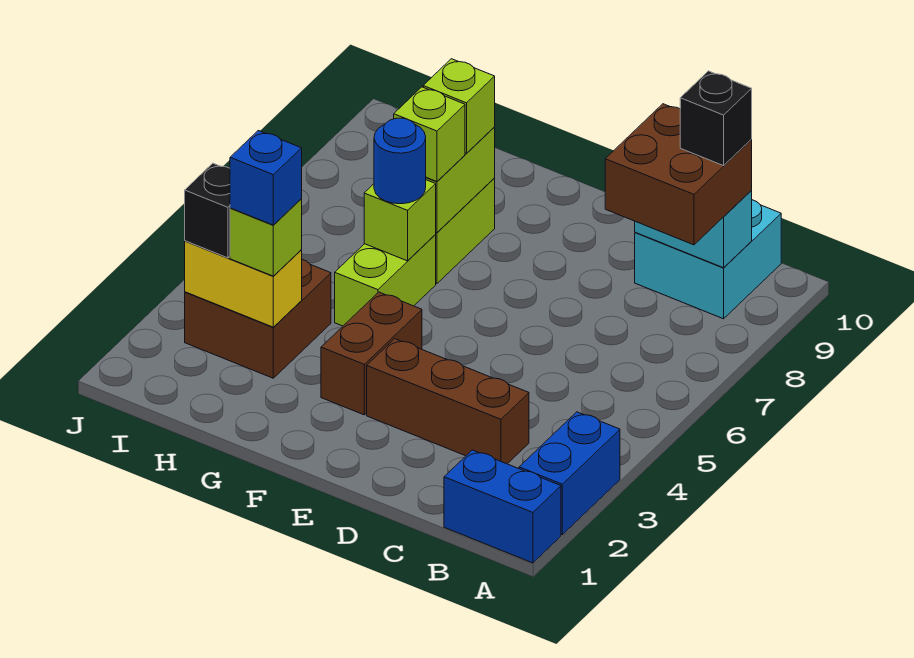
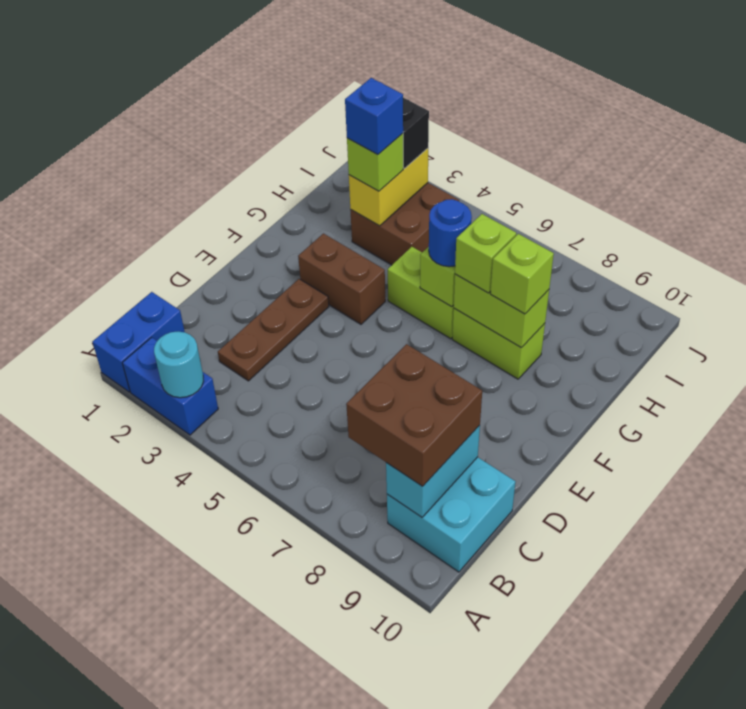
none -> cyan round brick A3 level 2
black brick B9 level 4 -> none
brown brick C3:E3 level 1 -> brown plate C3:E3 level 1

